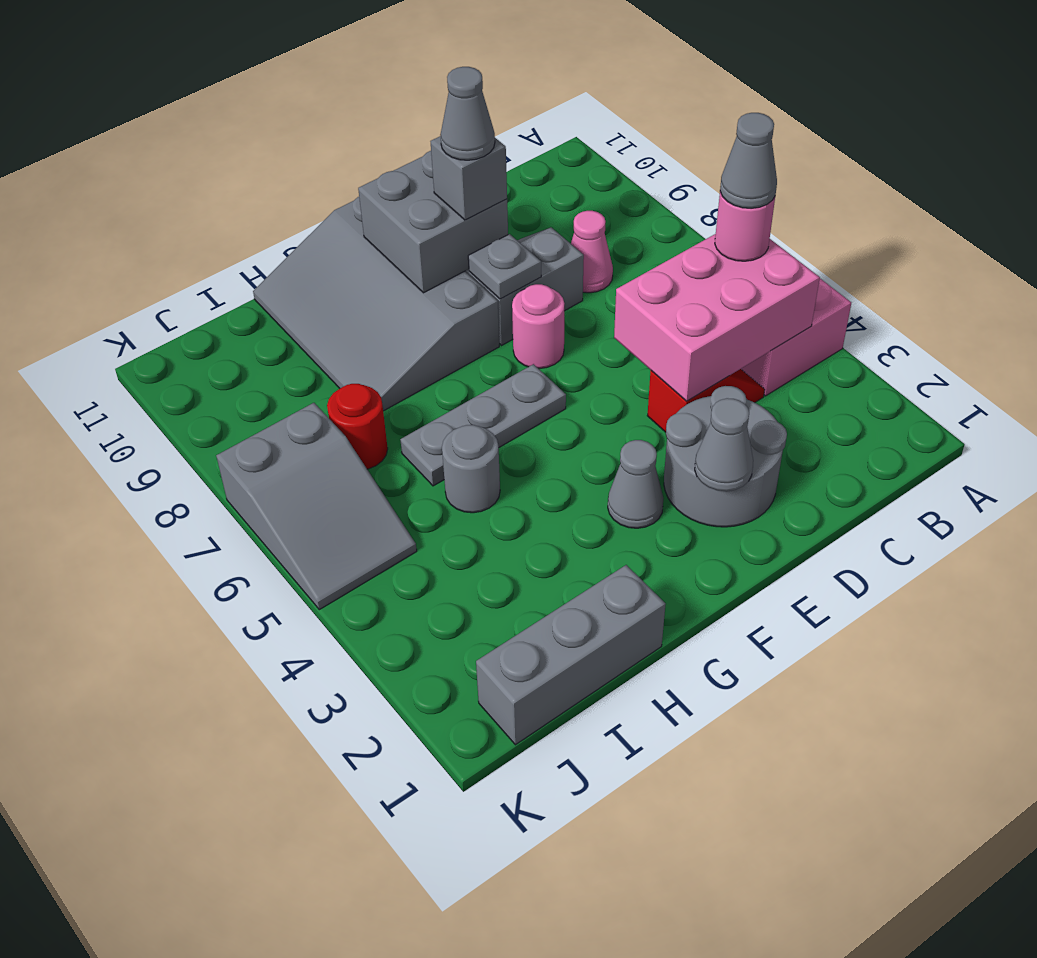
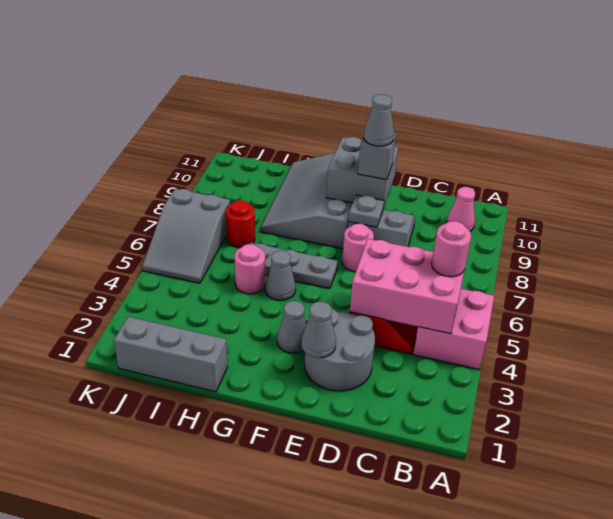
grey cone B5 level 4 -> grey cone G5 level 1
pink cone C8 level 1 -> pink cone B10 level 1
grey round brick H5 level 1 -> pink round brick H5 level 1

